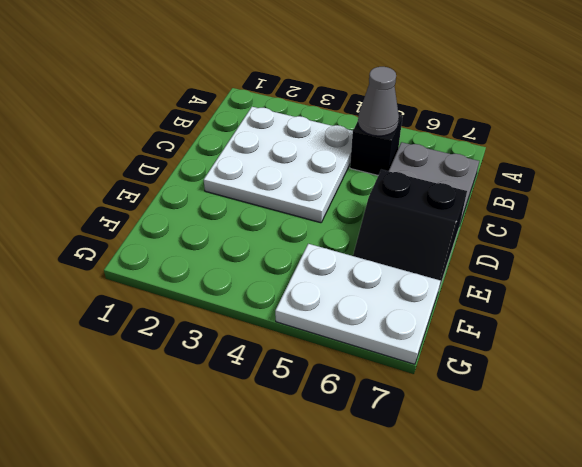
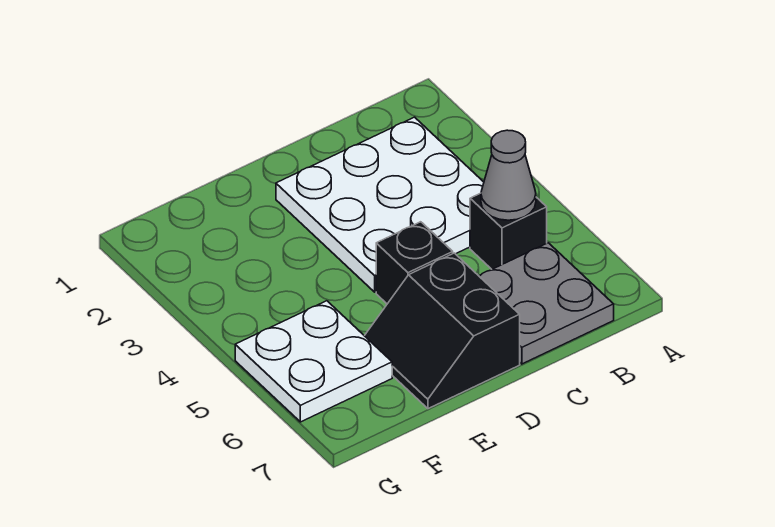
none -> black brick D5 level 1
white plate F5:G7 level 1 -> white plate F5:G6 level 1

